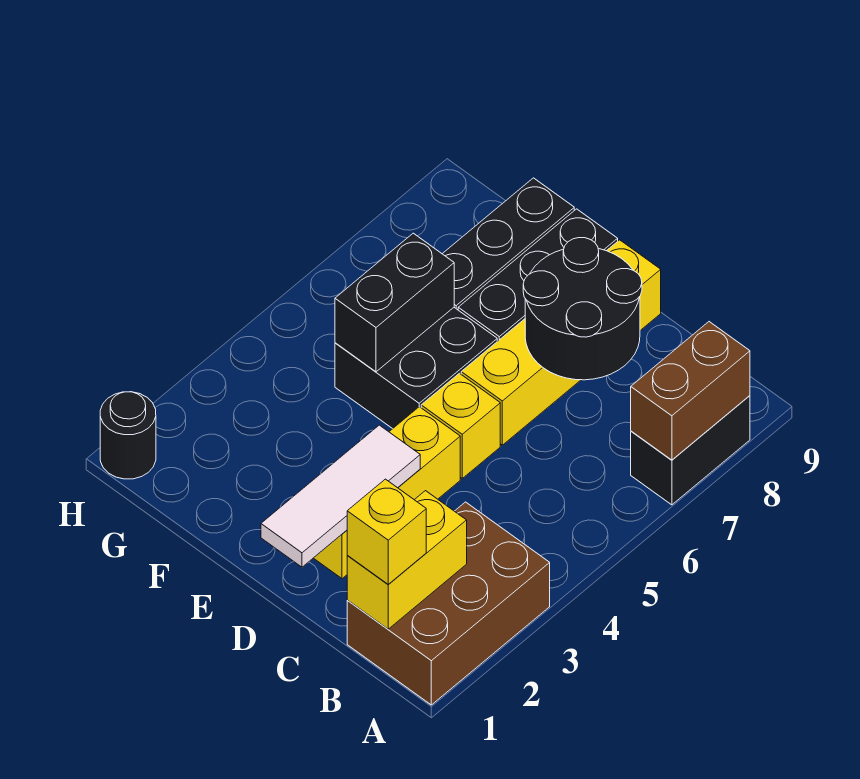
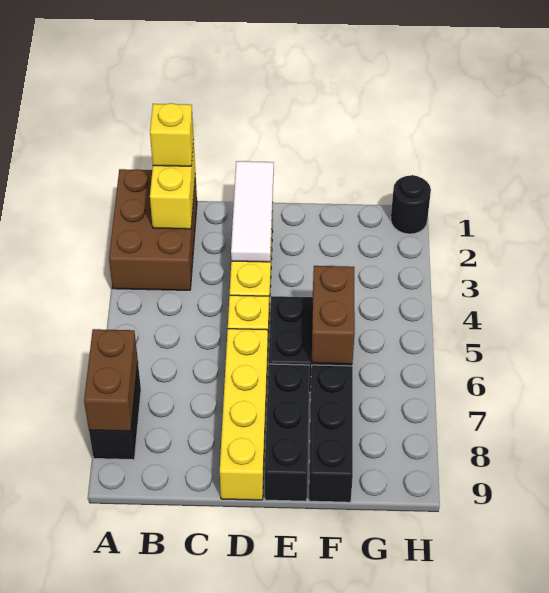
black round brick C7:D8 level 2 -> none
black brick F5:F6 level 2 -> brown brick F5:F6 level 2

